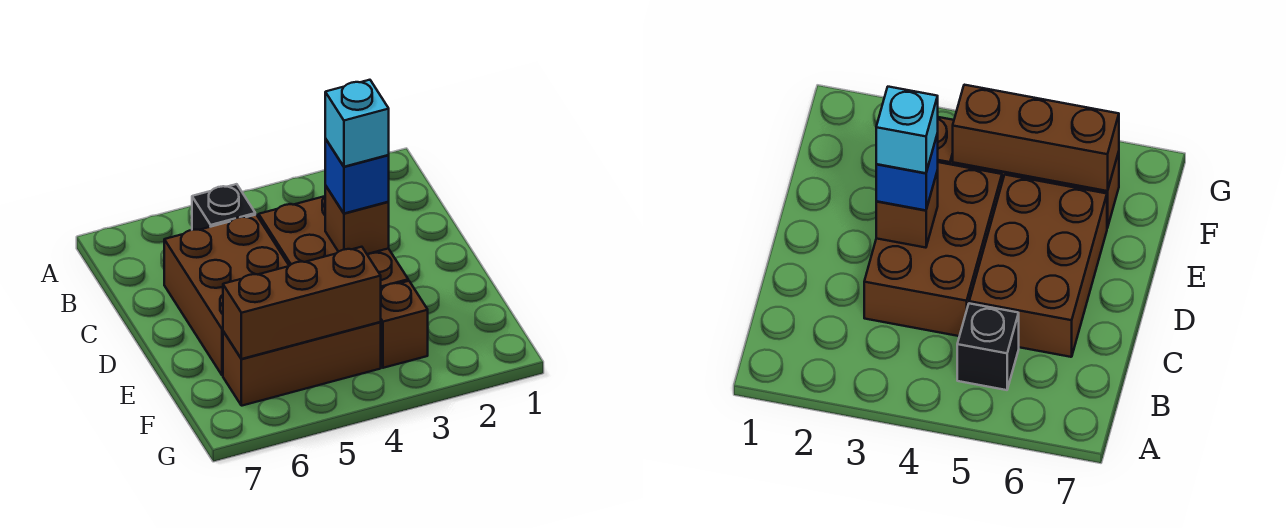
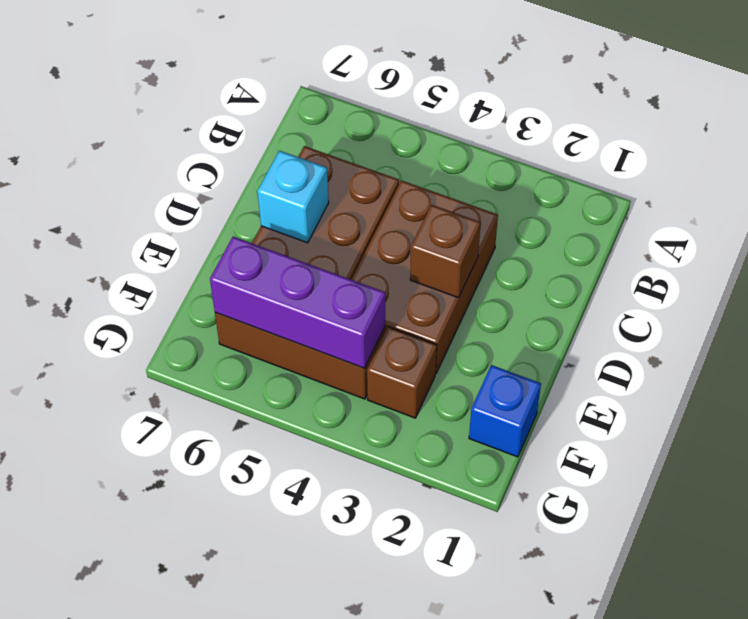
black brick B5 level 1 -> none
blue brick D3 level 3 -> blue brick F1 level 1
cyan brick D3 level 4 -> cyan brick D6 level 2
brown brick F4:F6 level 2 -> purple brick F4:F6 level 2

